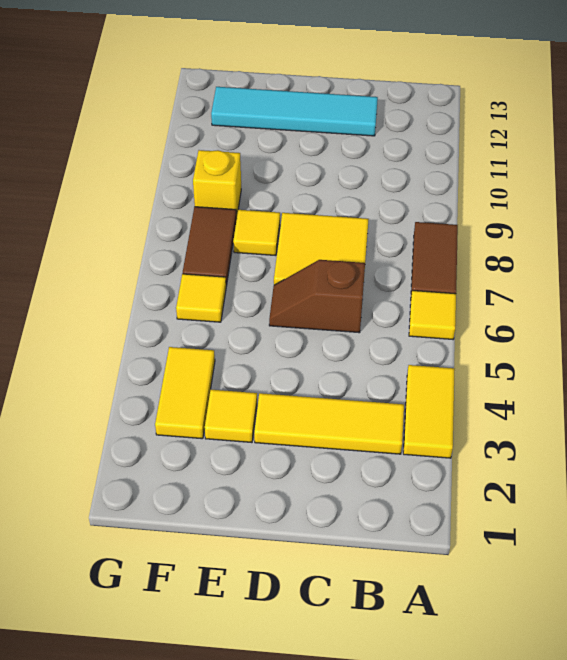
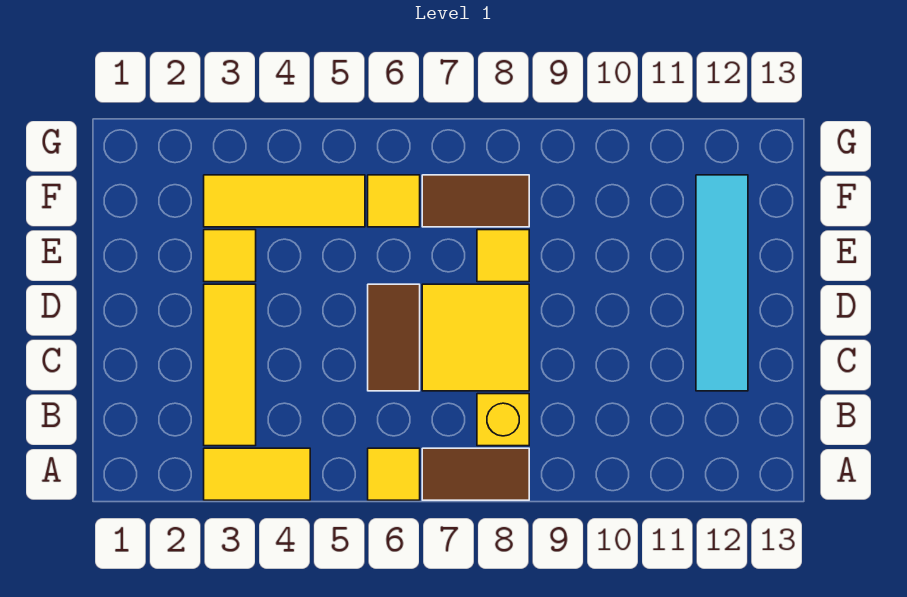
brown slope C6:D6 level 1 top C -> brown tile C6:D6 level 1
yellow tile F3:F4 level 1 -> yellow tile F3:F5 level 1
yellow brick F9 level 1 -> yellow brick B8 level 1

